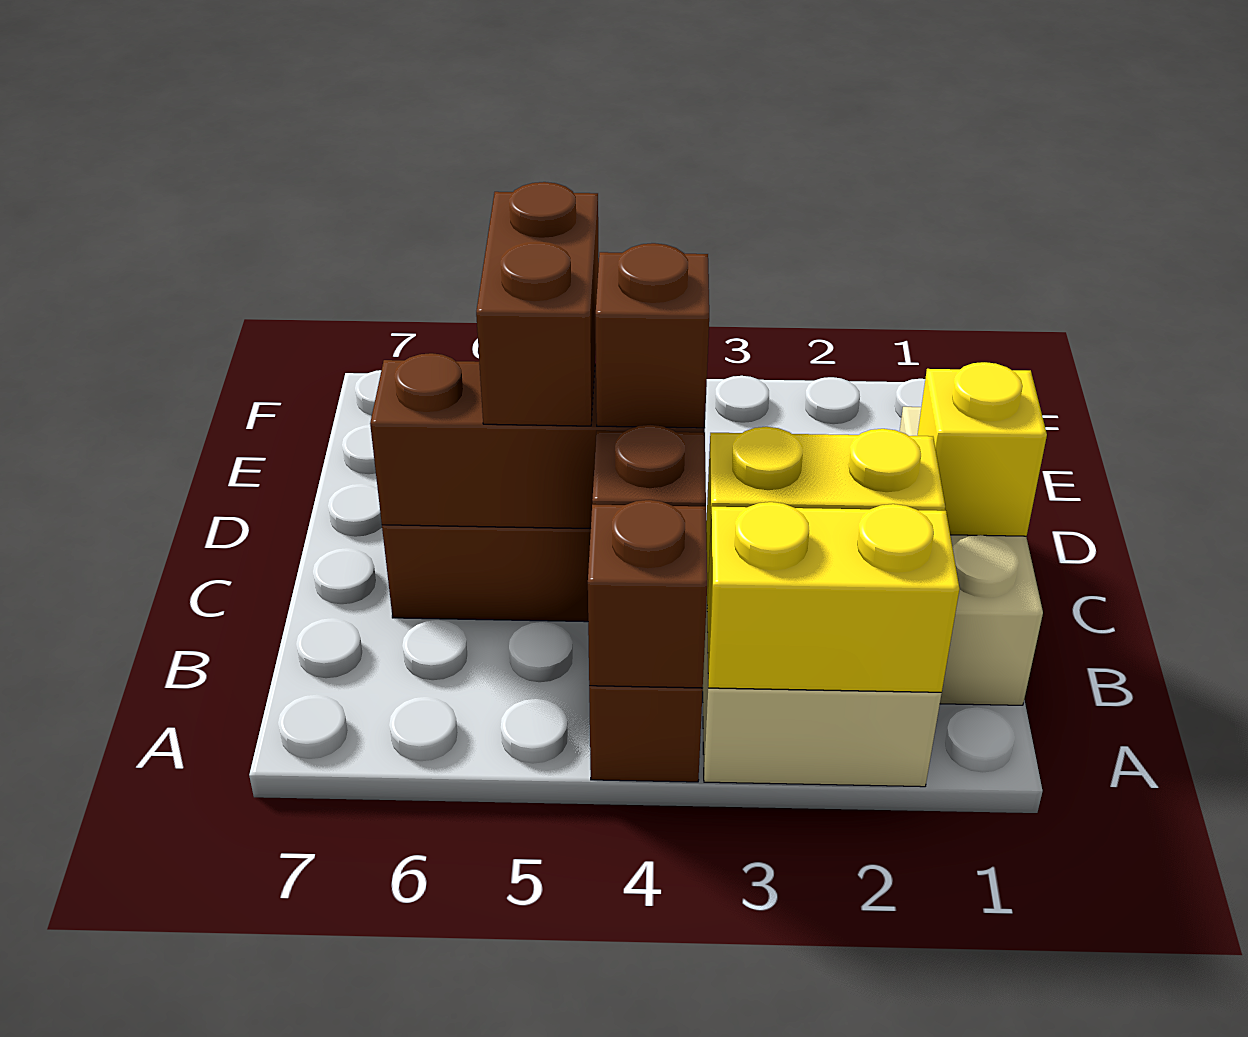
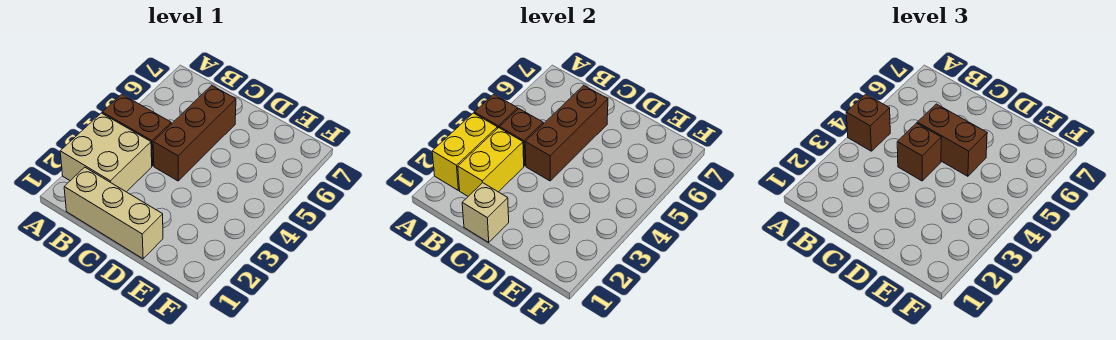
none -> brown brick A4 level 3
yellow brick C1 level 2 -> tan brick C1 level 2

